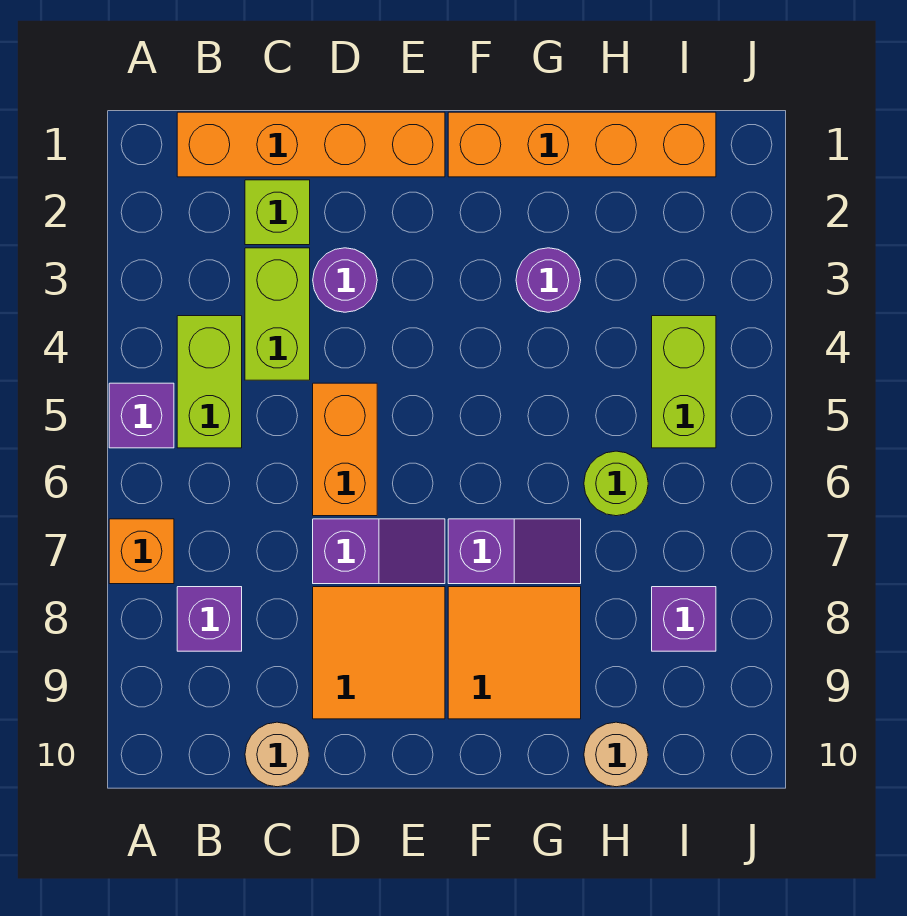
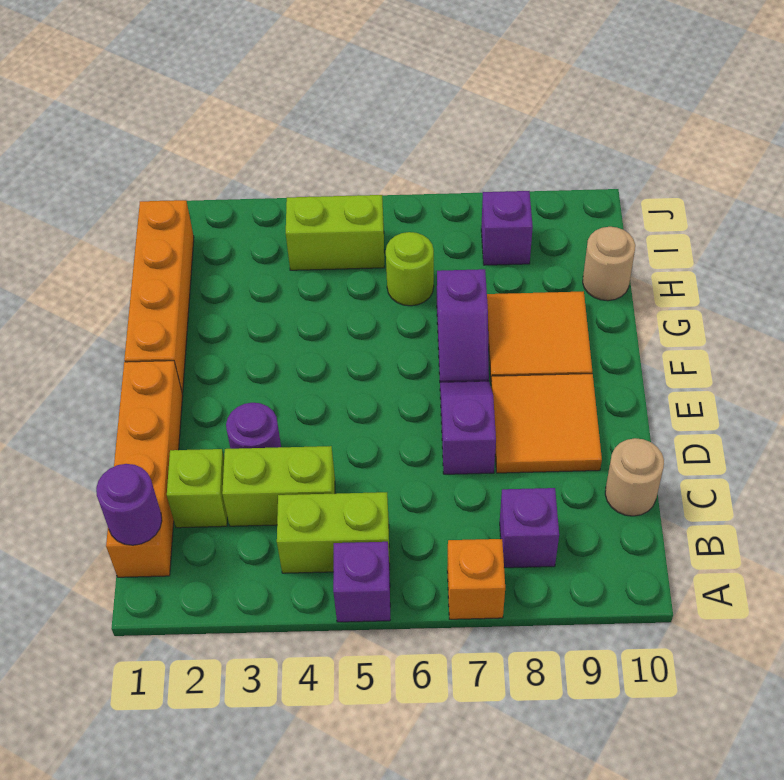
orange brick D5:D6 level 1 -> none
purple slope F7:G7 level 1 top F -> purple slope F7:G7 level 1 top G
purple round brick G3 level 1 -> purple round brick B1 level 2

